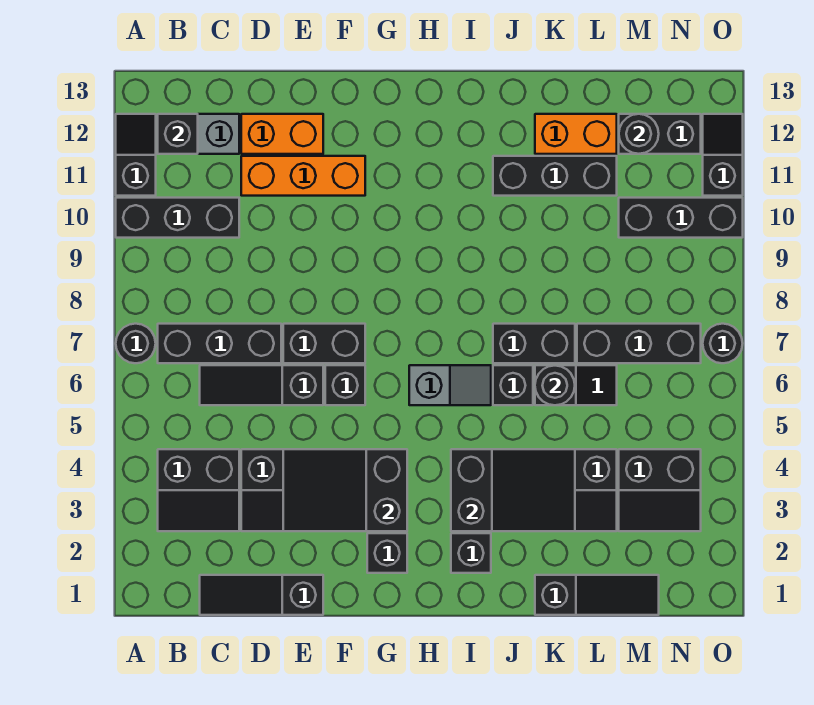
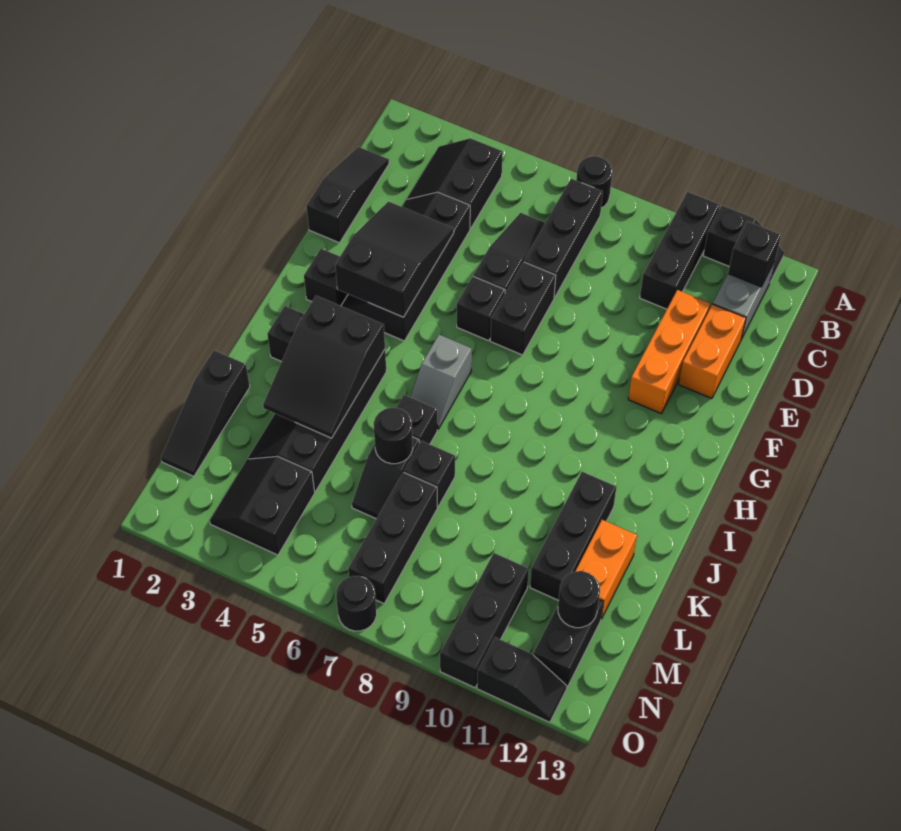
black brick J7:K7 level 1 -> black brick K7 level 1

